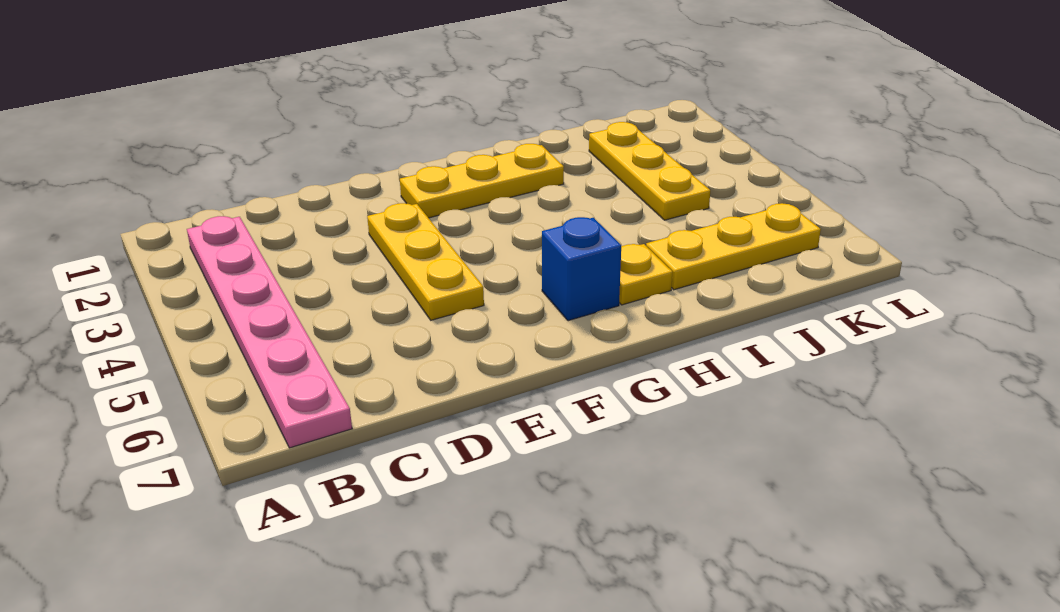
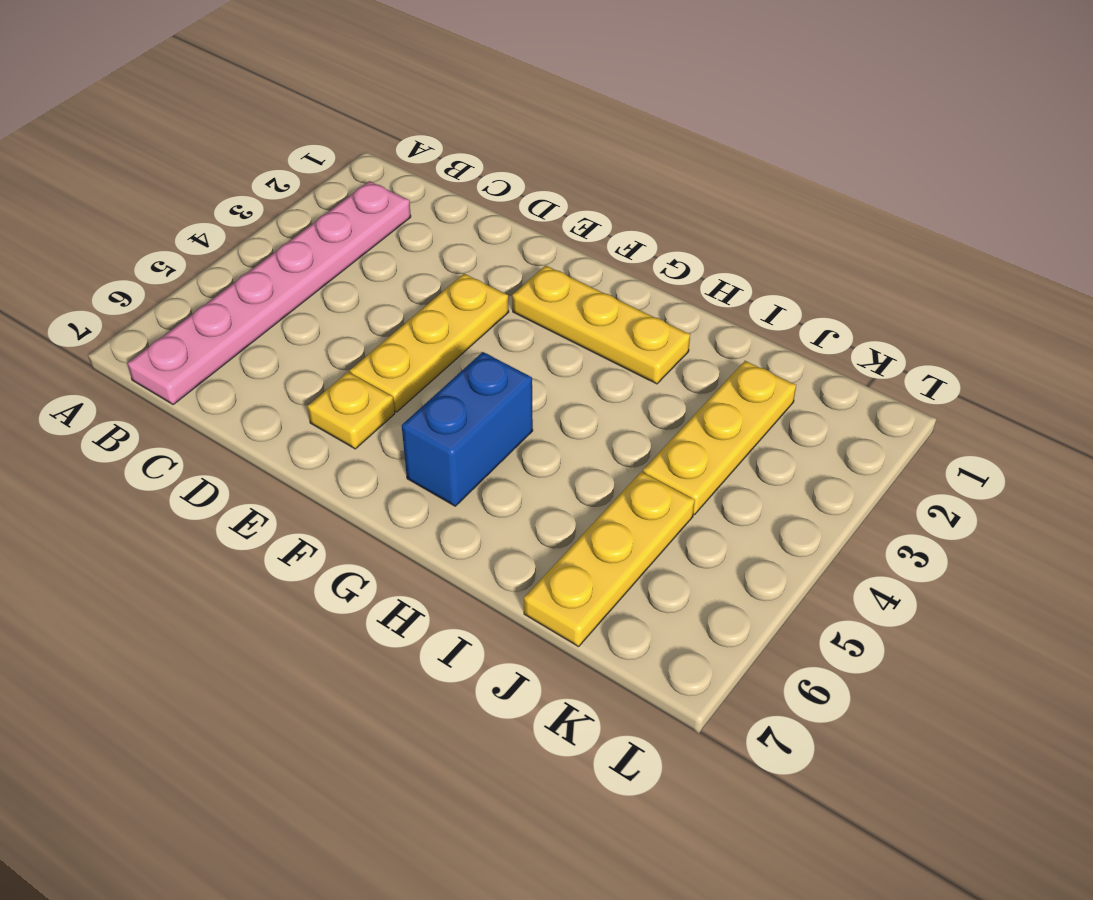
blue brick G6 level 1 -> blue brick G5:G6 level 1
yellow plate H6 level 1 -> yellow plate E6 level 1
yellow plate I6:K6 level 1 -> yellow plate J5:J7 level 1

